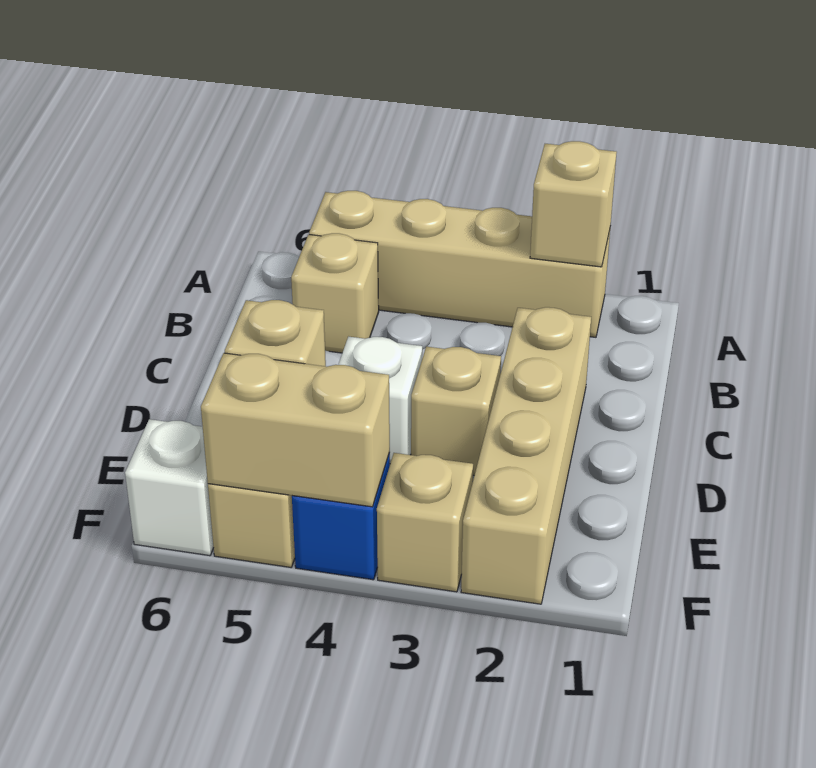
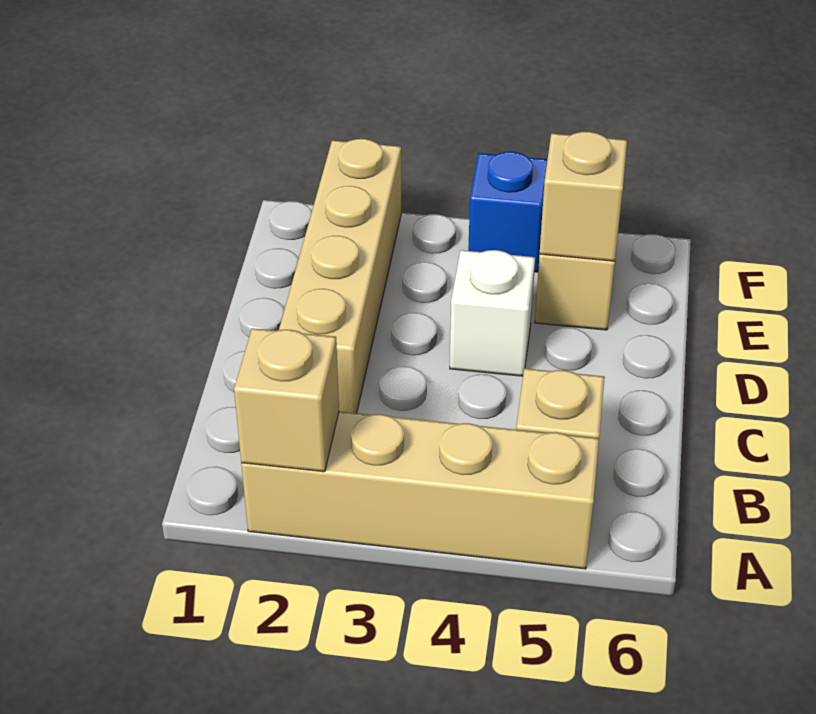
tan brick D3 level 1 -> none
tan brick F3 level 1 -> none
tan brick F4:F5 level 2 -> none
white brick F6 level 1 -> none

